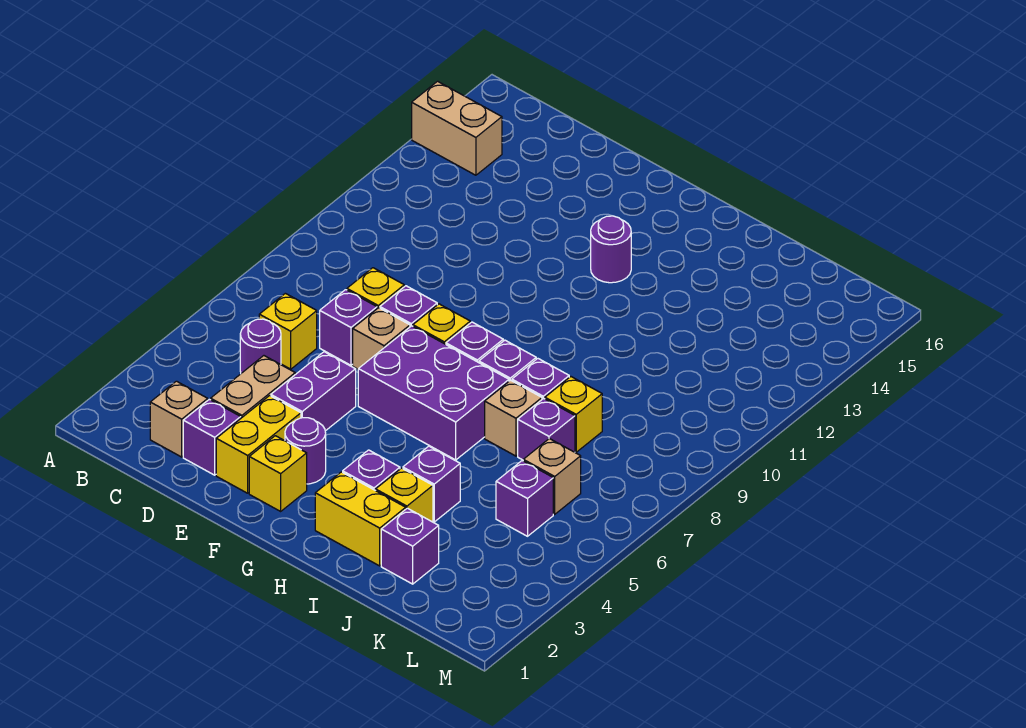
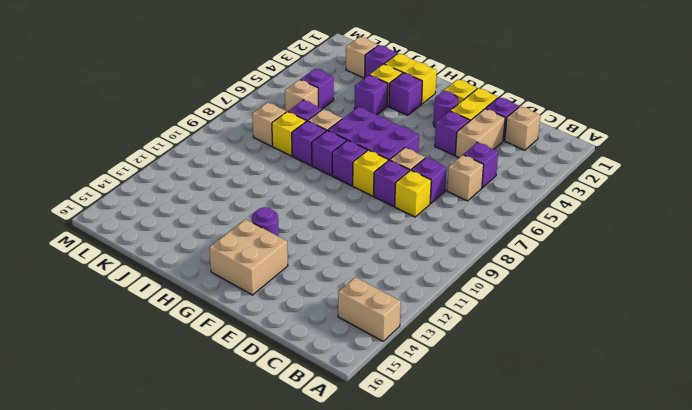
purple round brick C5 level 1 -> purple brick C5 level 1
yellow brick C6 level 1 -> tan brick C6 level 1
purple brick E4:E5 level 1 -> purple brick E4 level 1
none -> tan brick F14:G15 level 1
none -> tan brick K2 level 1
none -> tan brick K8 level 1

